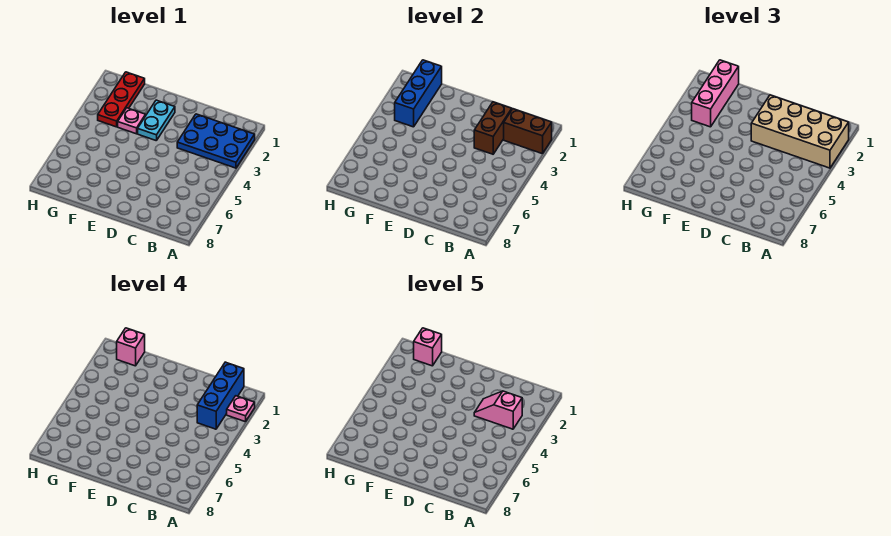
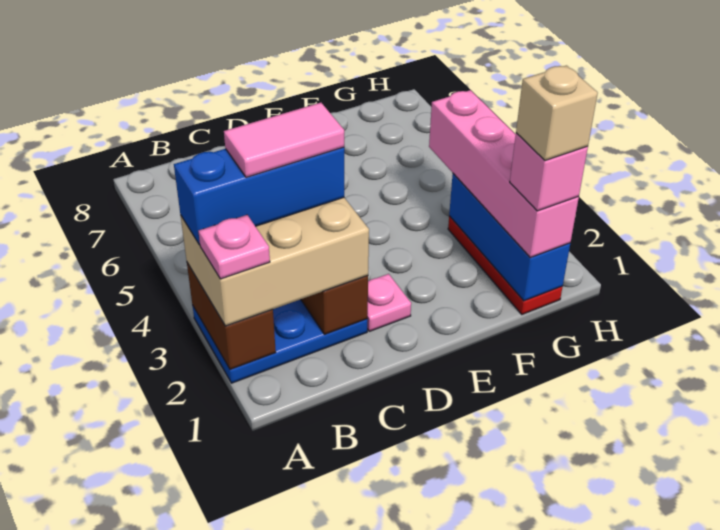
brown brick A2:B2 level 2 -> brown brick A2:A3 level 2
tan brick A2:D3 level 3 -> tan brick A2:C3 level 3
blue brick B1:B3 level 4 -> blue brick A3:C3 level 4
pink slope B3:C3 level 5 top B -> pink tile B3:C3 level 5
cyan plate E2:E3 level 1 -> none
pink plate F3 level 1 -> pink plate D2 level 1
pink brick G1:G3 level 3 -> pink brick G1:G4 level 3
pink brick G1 level 5 -> tan brick G1 level 5

